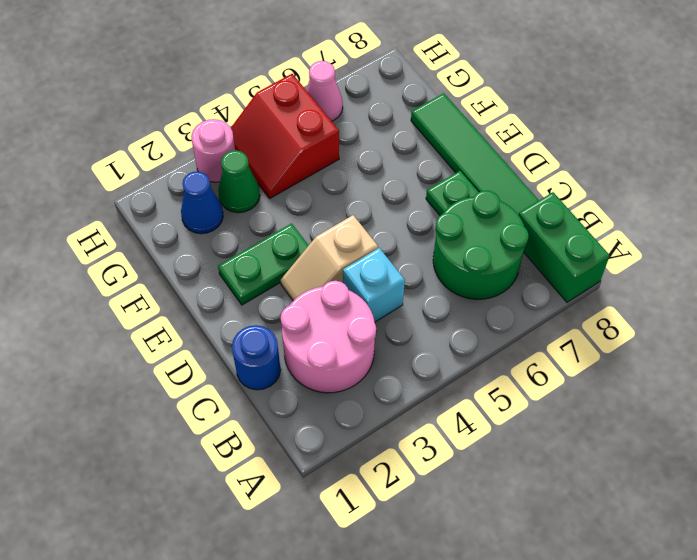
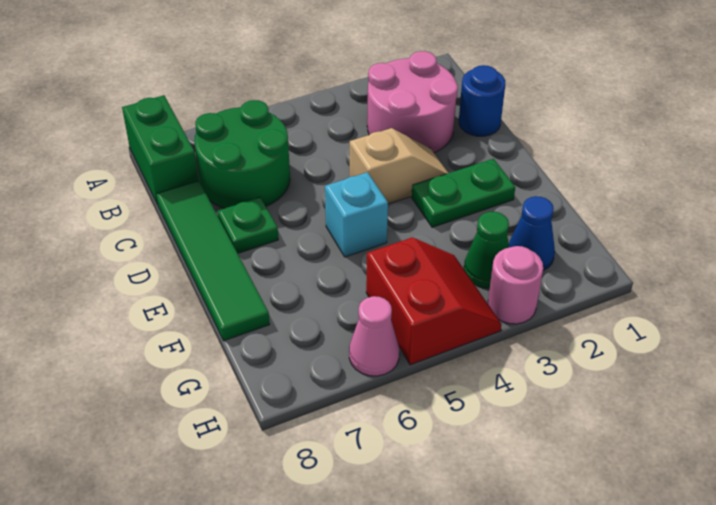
cyan brick C4 level 1 -> cyan brick E5 level 1

